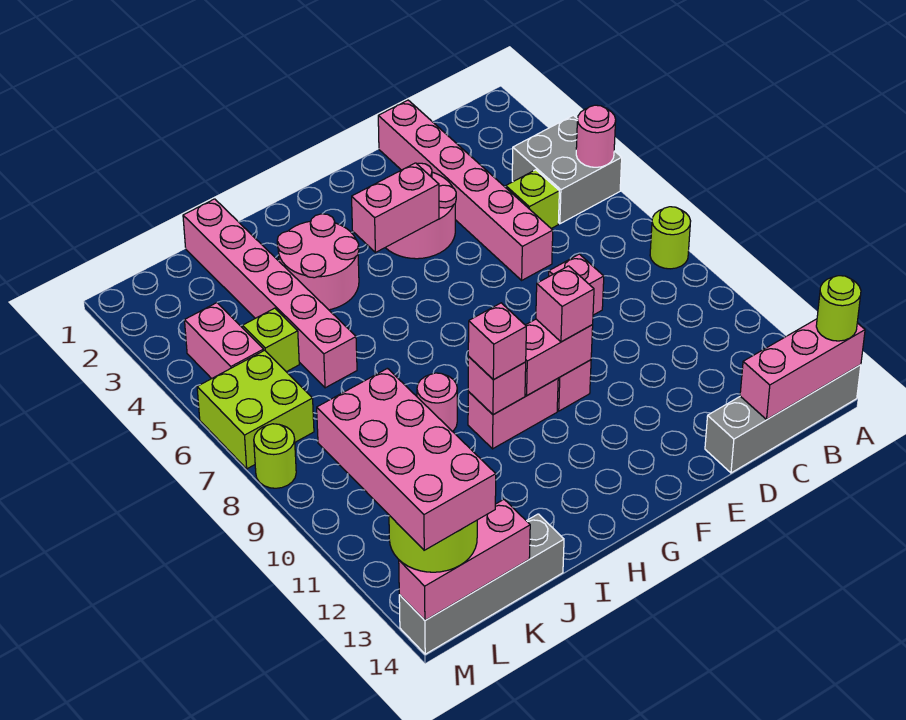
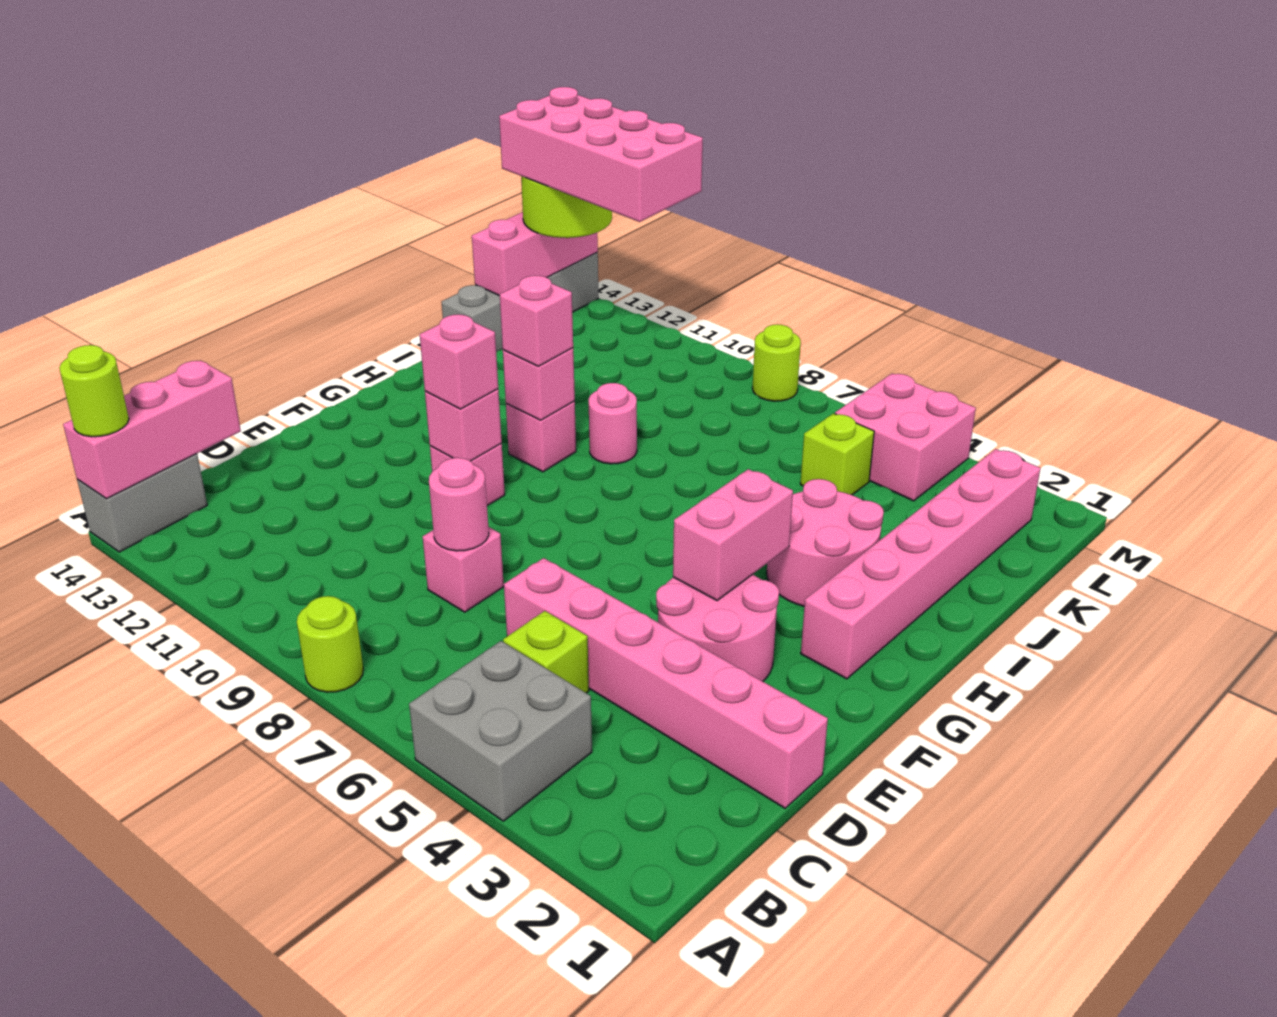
pink round brick A5 level 2 -> pink round brick D8 level 2
grey brick A14:D14 level 1 -> grey brick A14:B14 level 1
pink brick F10:G10 level 2 -> pink brick F10 level 2
pink brick G10:H10 level 1 -> pink brick H10 level 1
pink brick J1:J6 level 1 -> pink brick G2:L2 level 1
pink brick L4:L5 level 1 -> pink brick L4:M5 level 1
lime brick L6:M7 level 1 -> none

